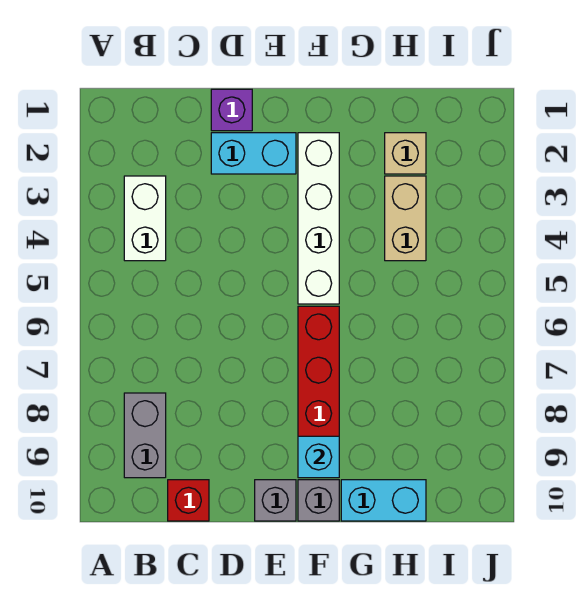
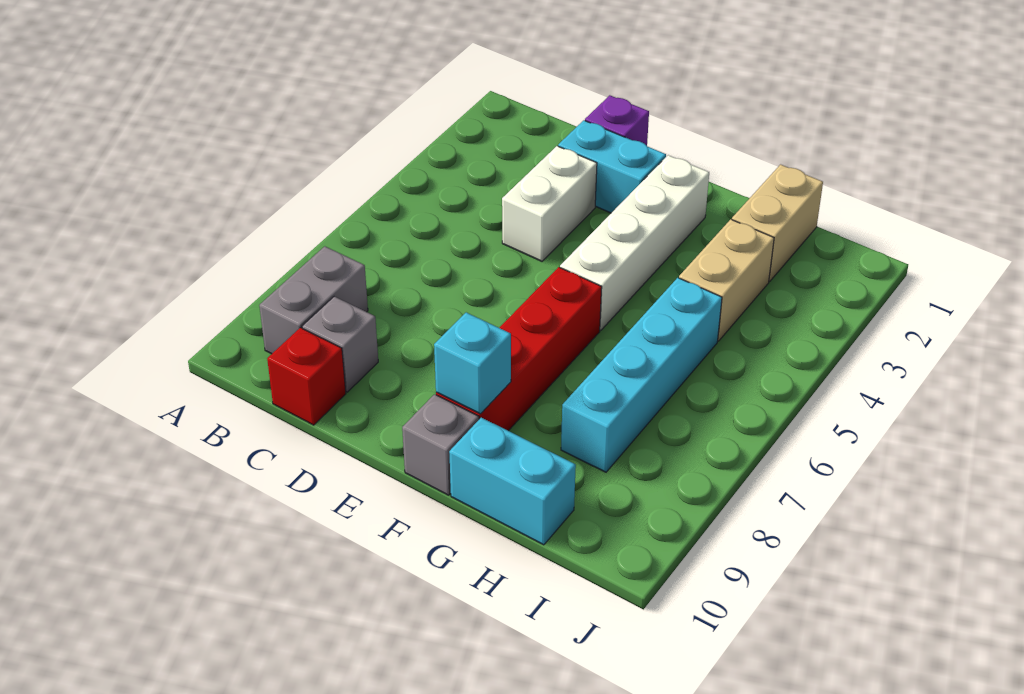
white brick B3:B4 level 1 -> white brick D3:D4 level 1
grey brick E10 level 1 -> grey brick C9 level 1
tan brick H2 level 1 -> tan brick H1:H2 level 1
none -> cyan brick H5:H8 level 1

